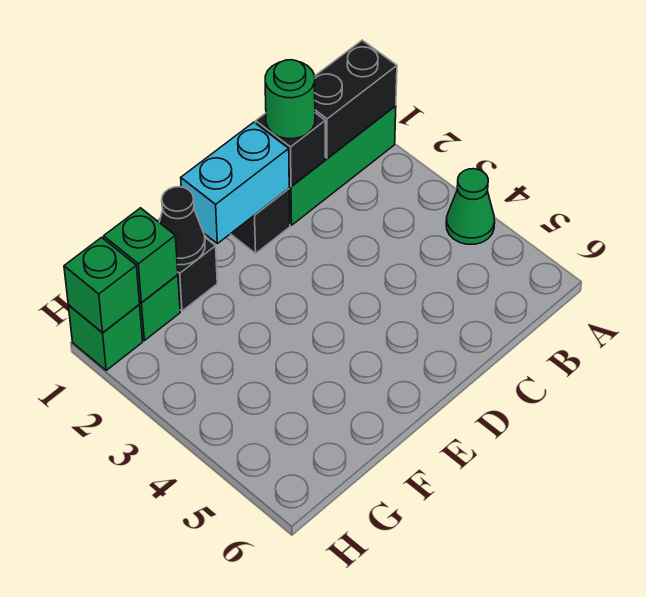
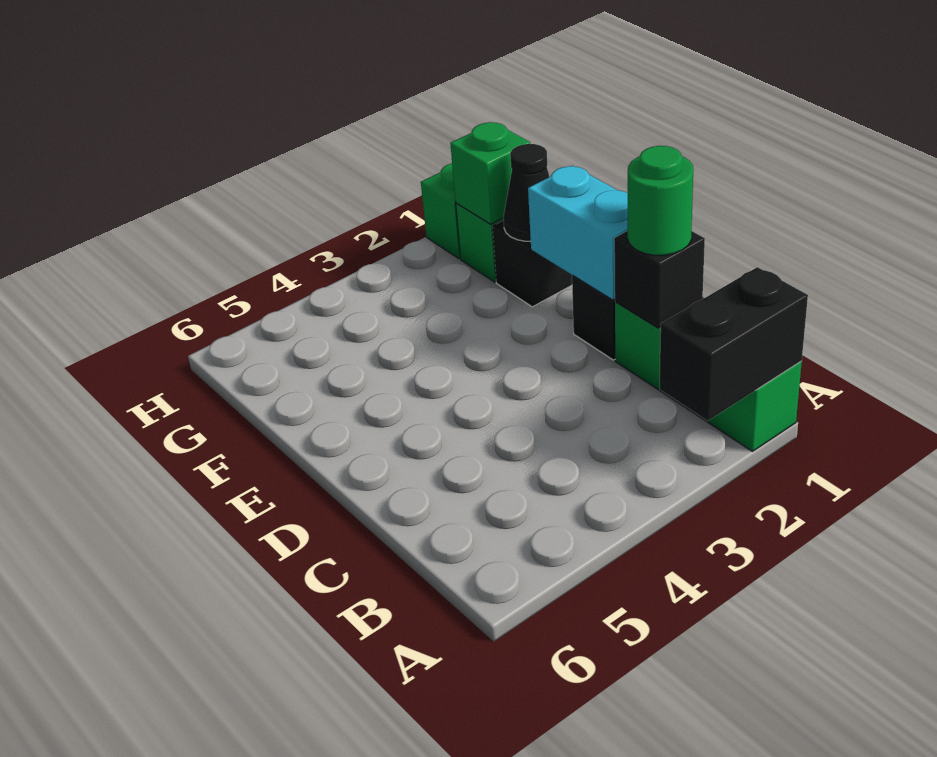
black brick A1:B1 level 2 -> black brick A1:A2 level 2
green cone A4 level 1 -> none
green brick H1 level 2 -> none

